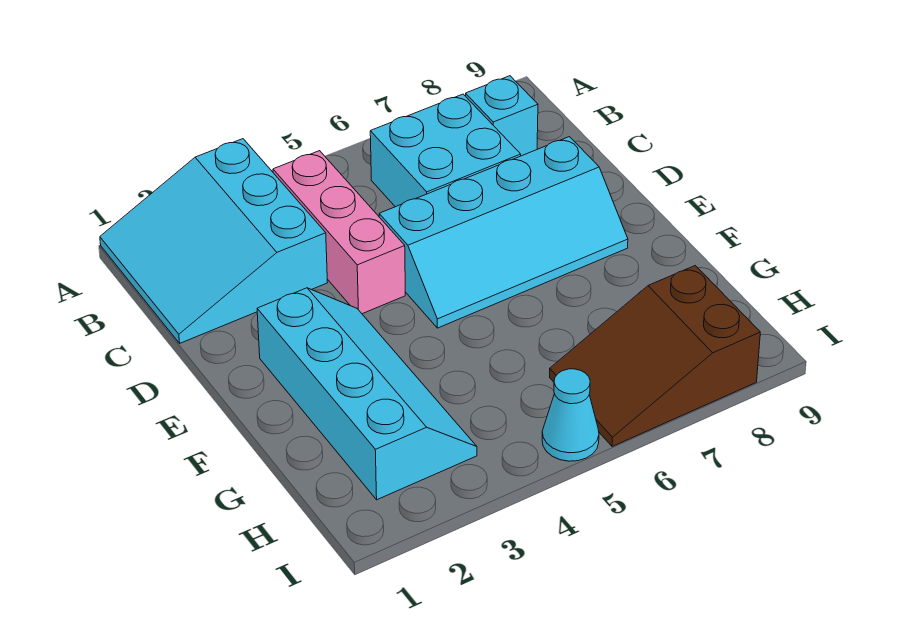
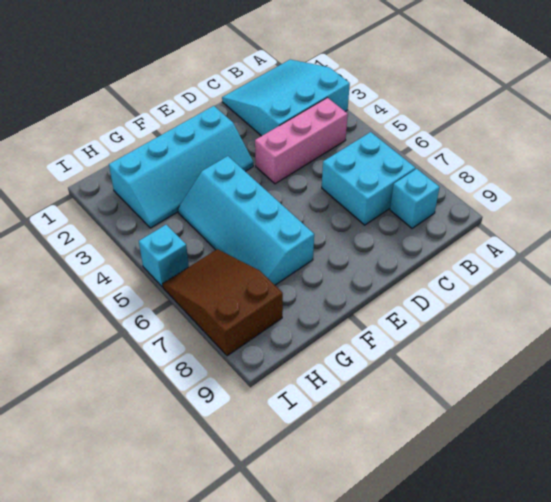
cyan slope D5:E8 level 1 top D -> cyan slope F4:G7 level 1 top F
cyan cone I5 level 1 -> cyan brick I5 level 1

